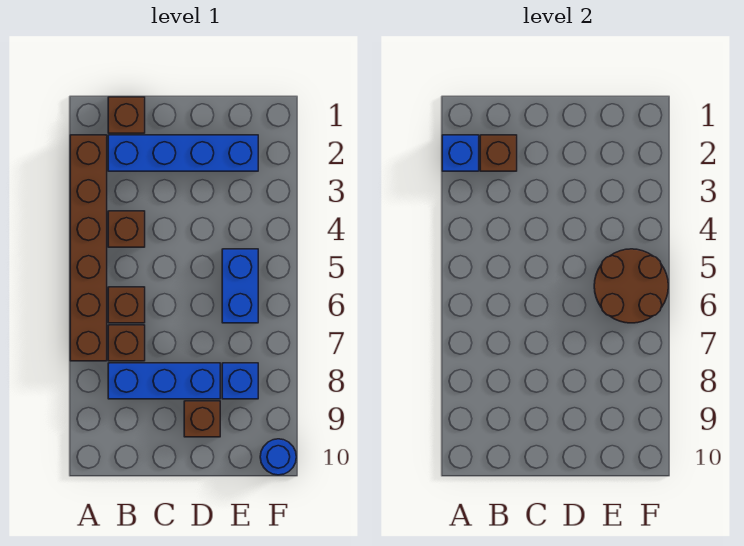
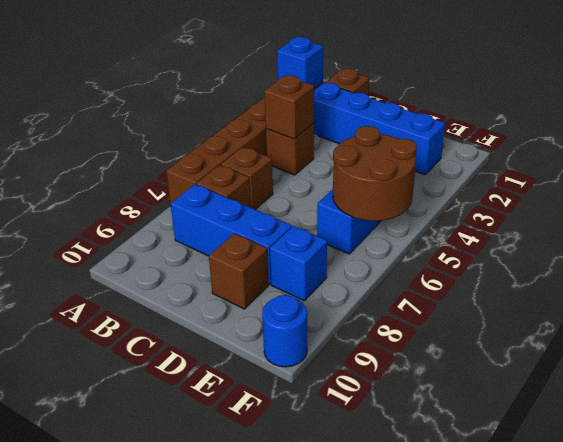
brown brick B2 level 2 -> brown brick B4 level 2

